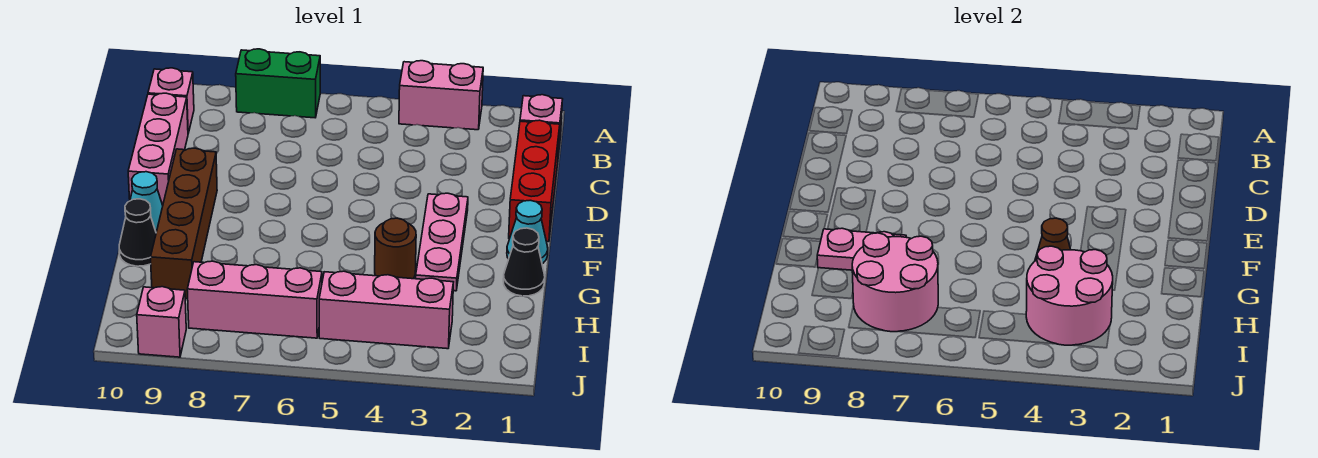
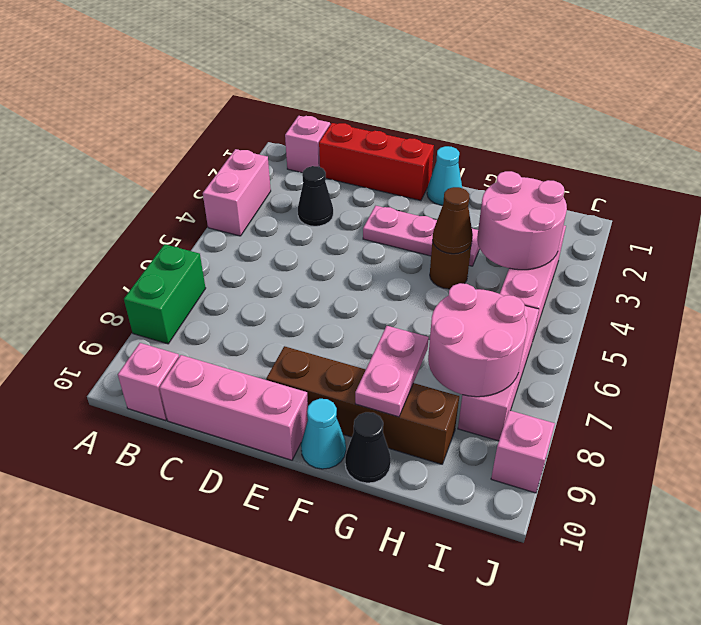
black cone G1 level 1 -> black cone C3 level 1

